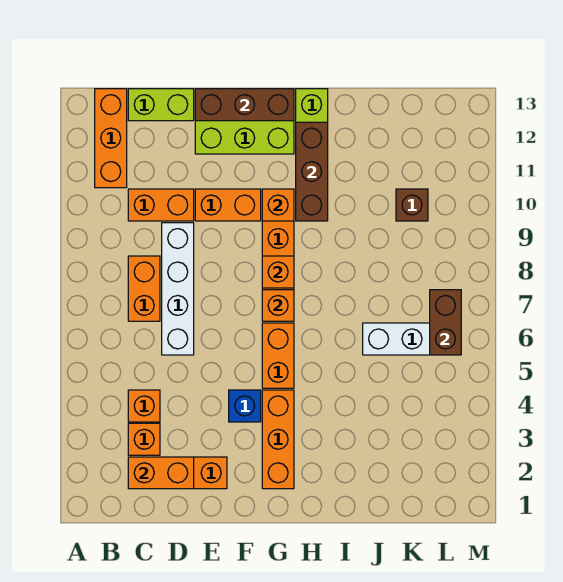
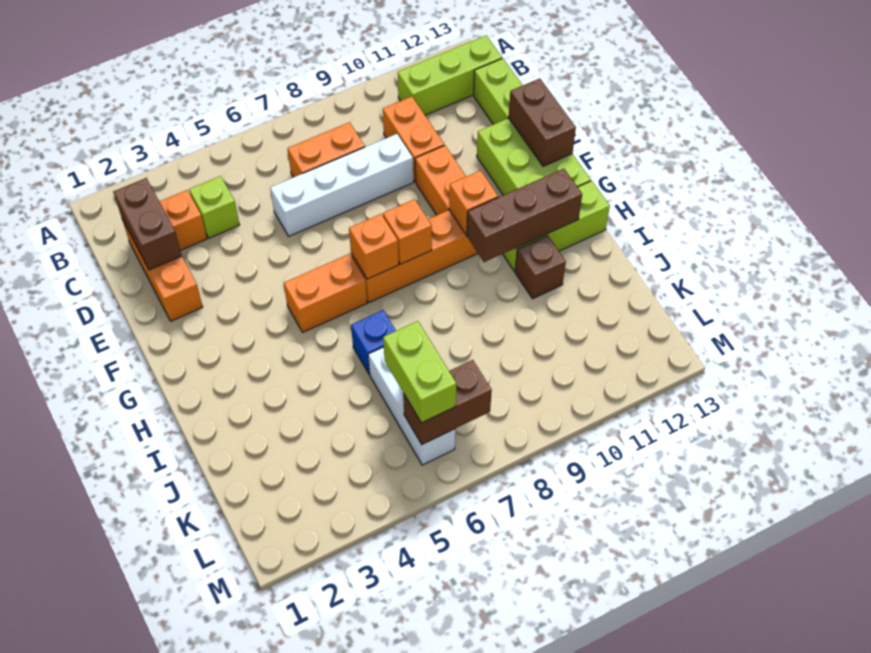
orange brick B11:B13 level 1 -> lime brick B11:B13 level 1
orange brick C2:D2 level 2 -> brown brick C2:D2 level 2
orange brick C4 level 1 -> lime brick C4 level 1
brown brick E13:G13 level 2 -> brown brick E13:F13 level 2
blue brick F4 level 1 -> blue brick I6 level 1
orange brick G2:G4 level 1 -> none
none -> lime brick K6:L6 level 3
brown brick K10 level 1 -> brown brick I11 level 1

